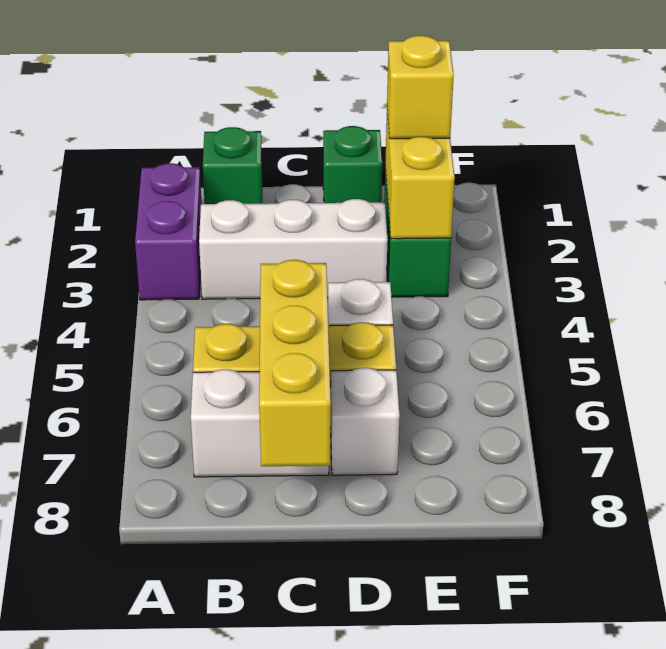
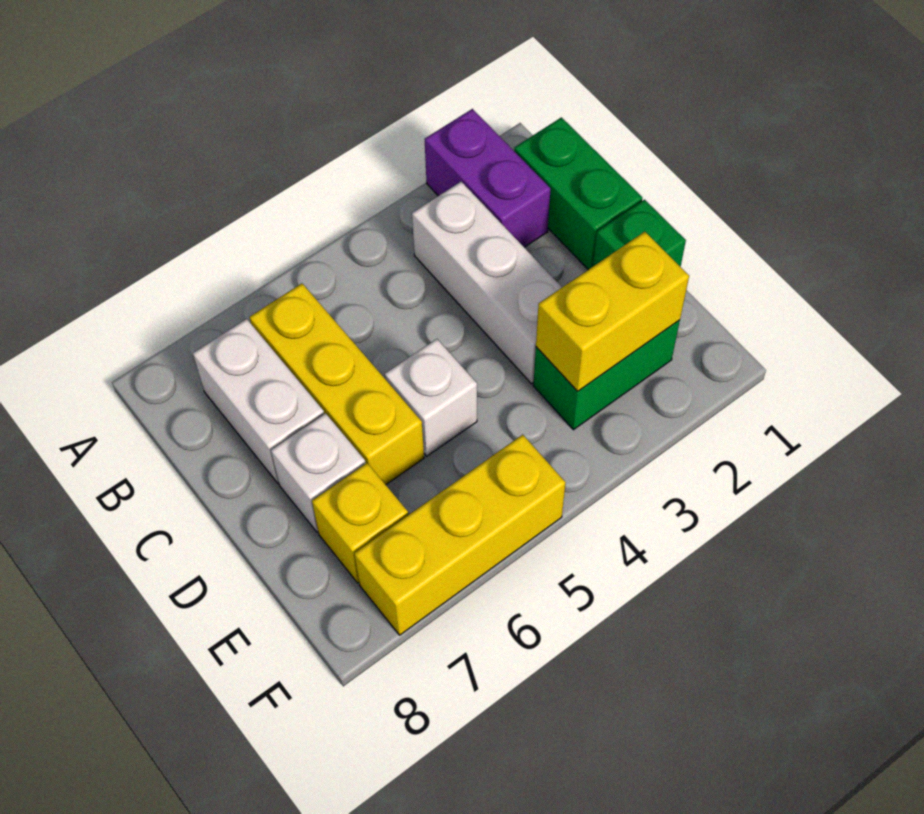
purple brick A2:A3 level 1 -> purple brick A2:B2 level 1
green brick B1 level 1 -> green brick B1:C1 level 1
yellow brick C6:C8 level 2 -> yellow brick F5:F7 level 1
yellow brick E2 level 3 -> yellow brick E7 level 1

